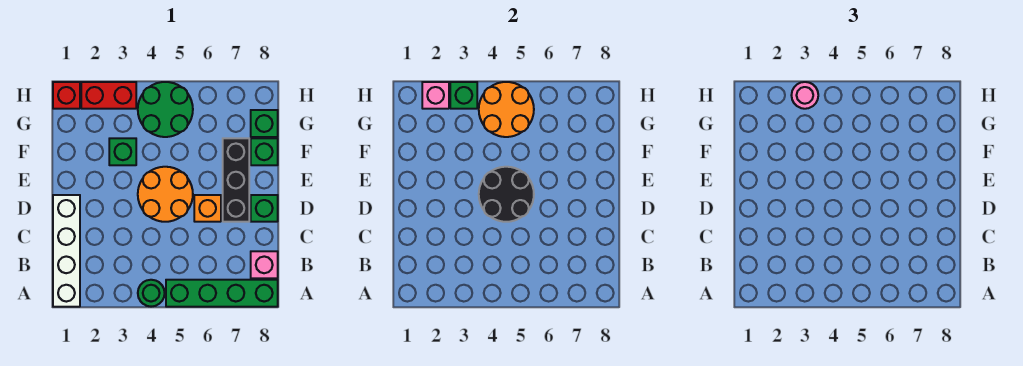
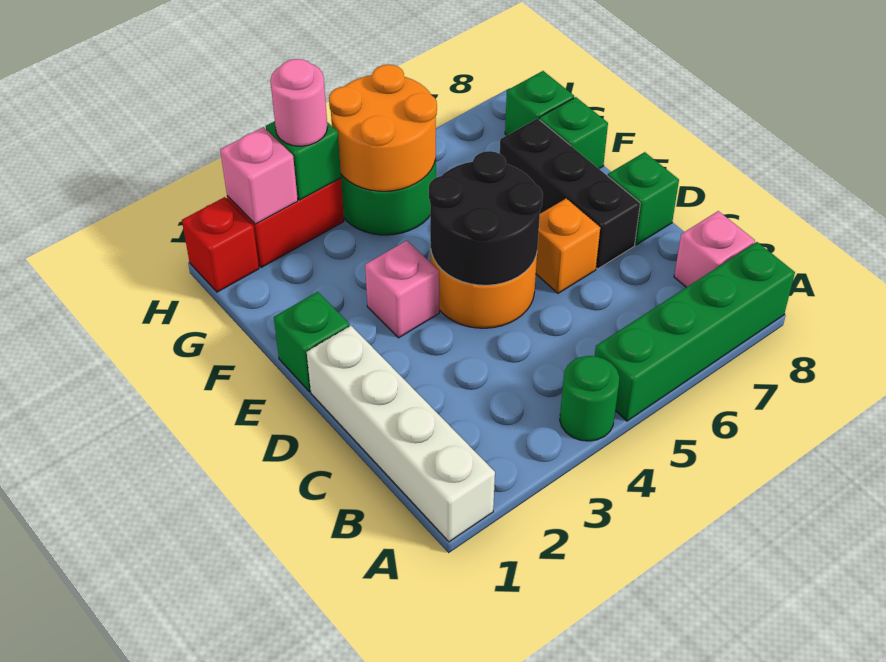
none -> pink brick E3 level 1
green brick F3 level 1 -> green brick E1 level 1

